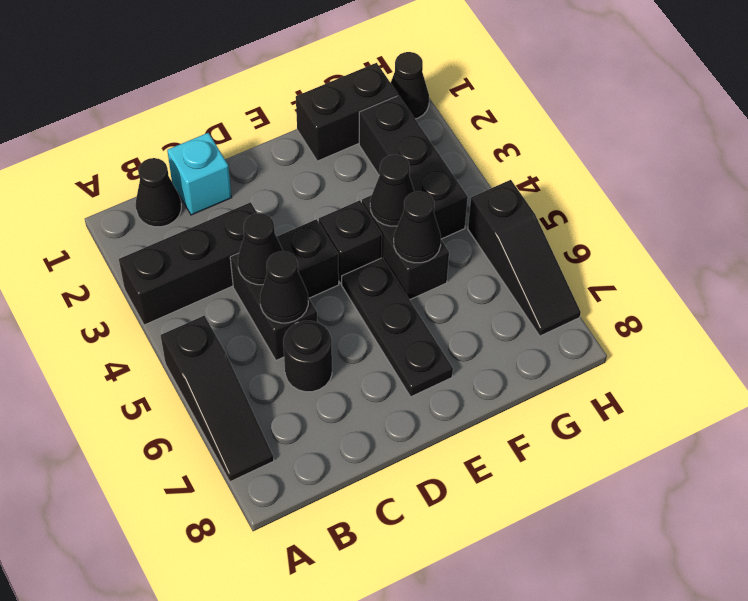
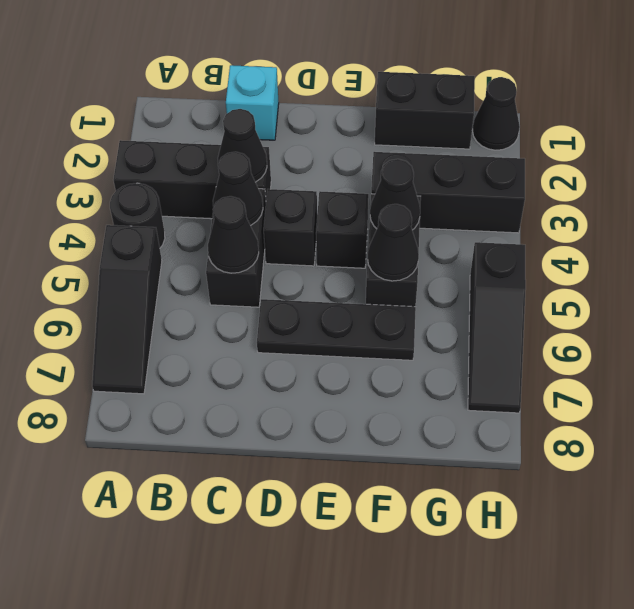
black cone B1 level 1 -> black cone C3 level 2
black round brick C6 level 1 -> black round brick A4 level 1
black plate E5:E7 level 1 -> black plate D6:F6 level 1
black brick G2:G4 level 1 -> black brick F3:H3 level 1

